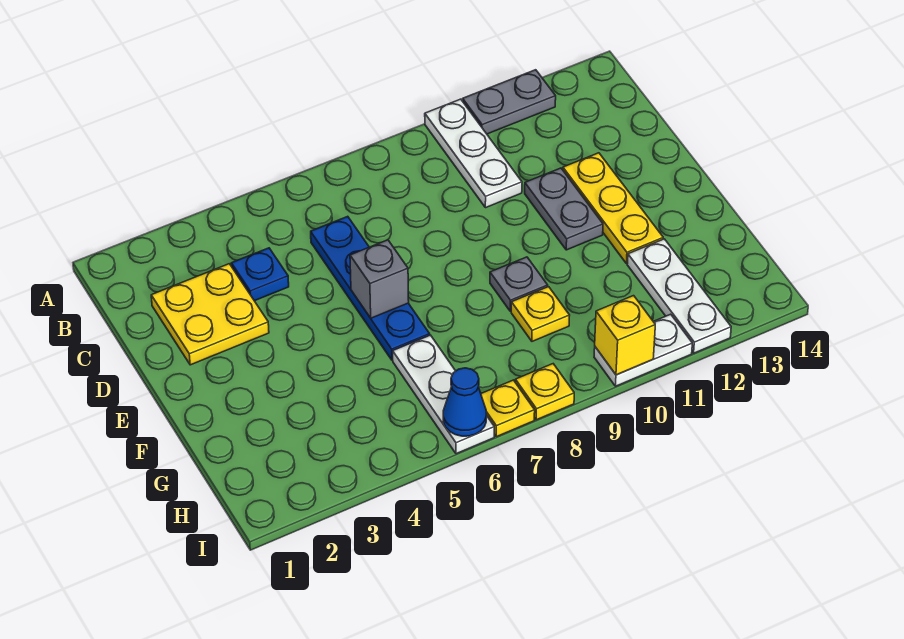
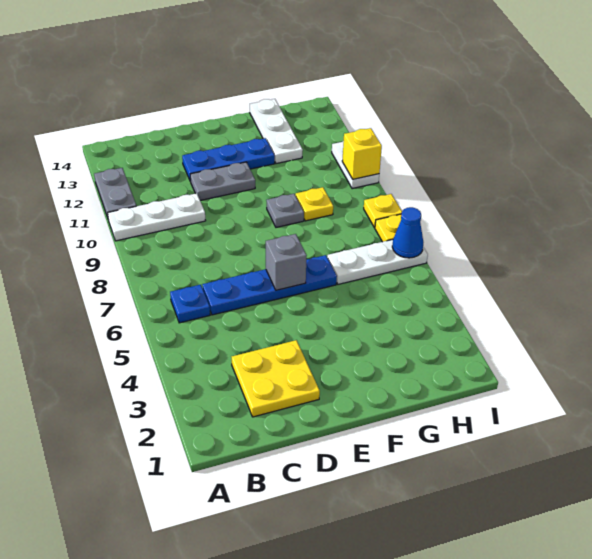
blue plate C4 level 1 -> blue plate B6 level 1
yellow plate D12:F12 level 1 -> blue plate D12:F12 level 1
white plate G12:I12 level 1 -> white plate G12:G14 level 1

